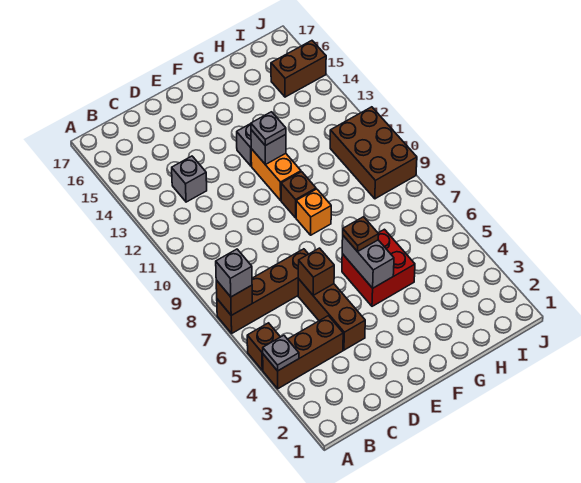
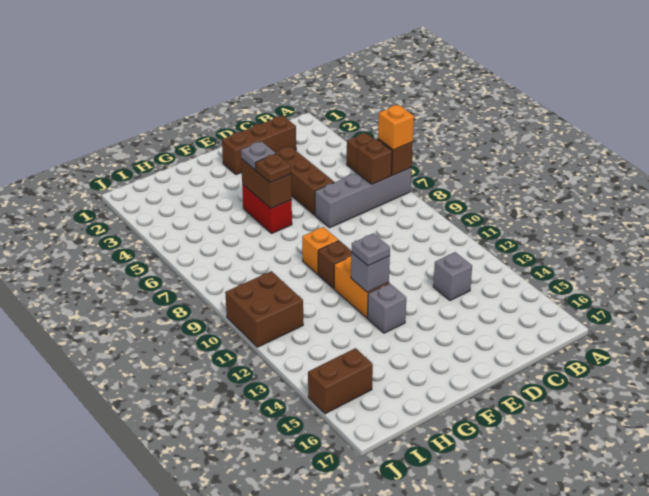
brown brick A4:C4 level 1 -> brown brick C2:E2 level 1
grey plate A4 level 2 -> grey plate F5 level 3
brown brick A7:D7 level 1 -> grey brick A7:D7 level 1
grey brick A7 level 3 -> orange brick A7 level 3
brown brick D6 level 2 -> brown brick B7 level 2
red brick F5:G6 level 1 -> red brick F5:F6 level 1
grey brick F5:F6 level 2 -> brown brick F5:F6 level 2
brown brick I9:J11 level 1 -> brown brick I10:J11 level 1

